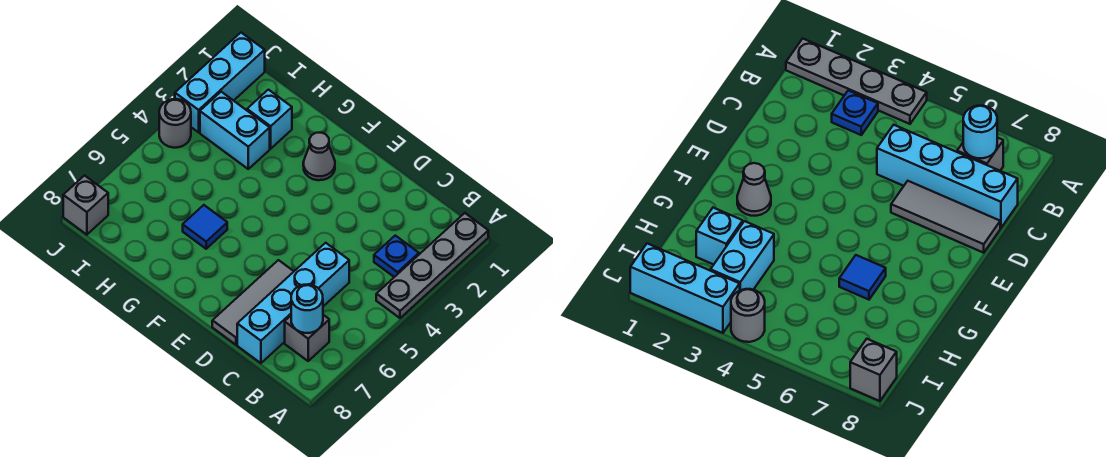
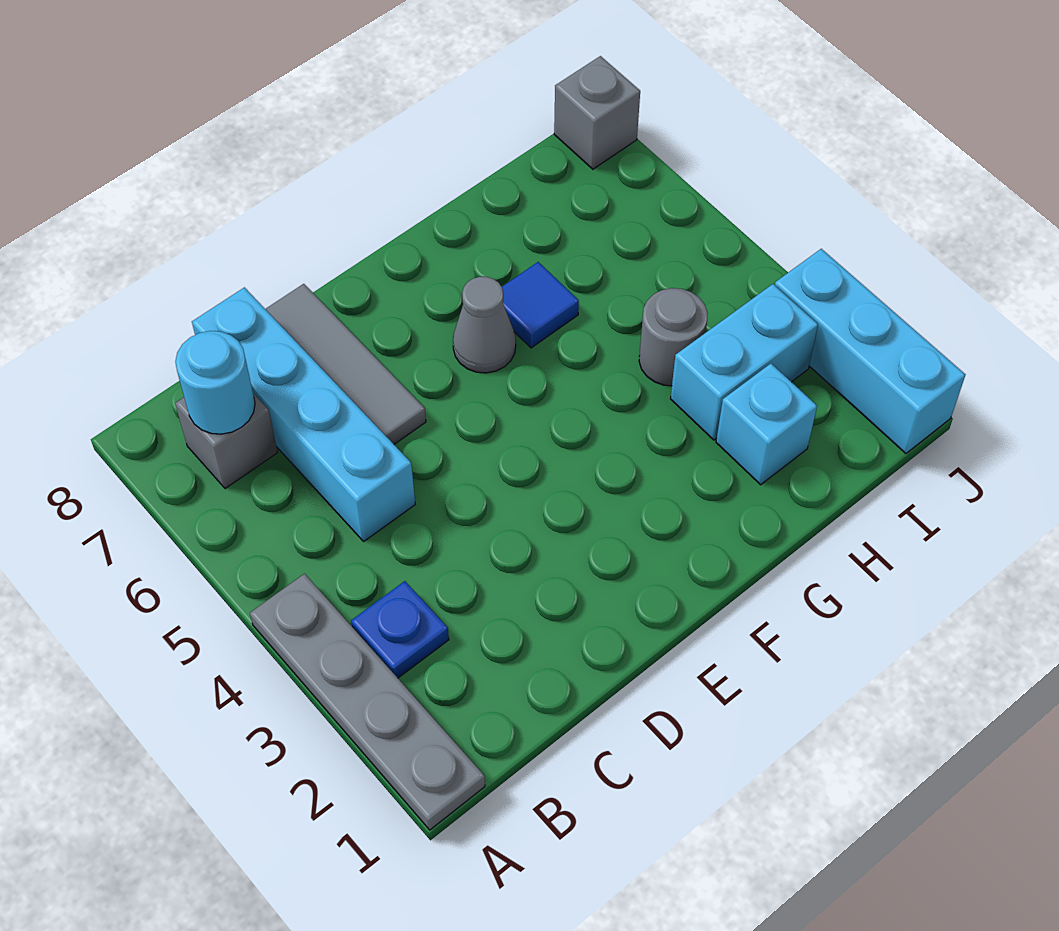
grey cone F2 level 1 -> grey cone F6 level 1
grey round brick J4 level 1 -> grey round brick H4 level 1

